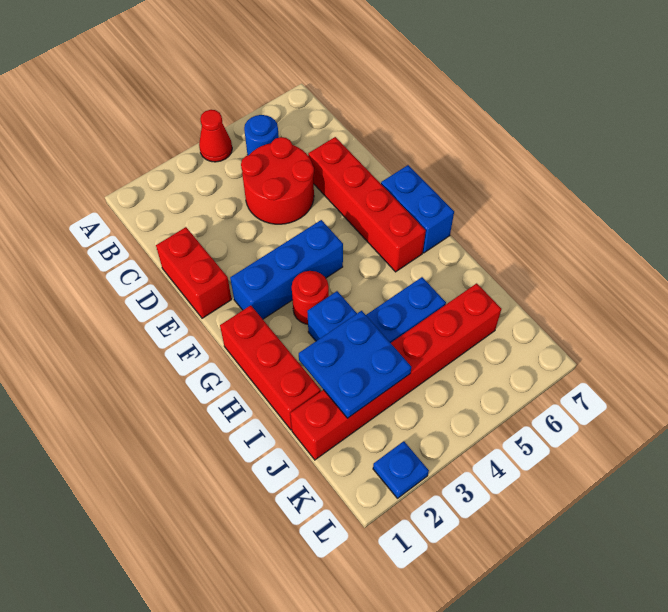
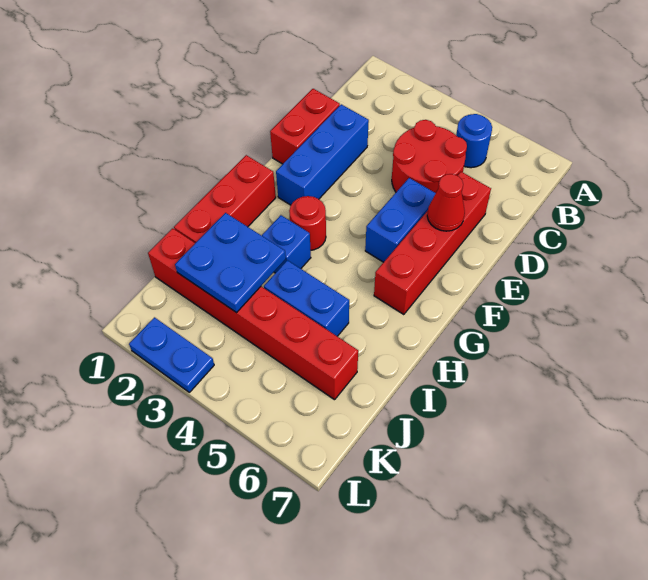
red cone A4 level 1 -> red cone E6 level 2
blue brick F2:F4 level 1 -> blue brick D2:F2 level 1
blue brick F7:G7 level 1 -> blue brick E5:F5 level 1
blue plate L2 level 1 -> blue plate L2:L3 level 1

